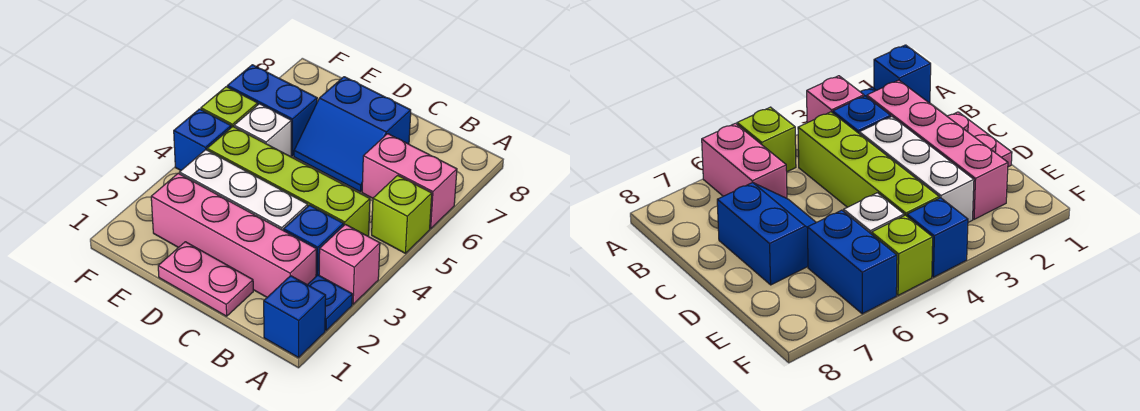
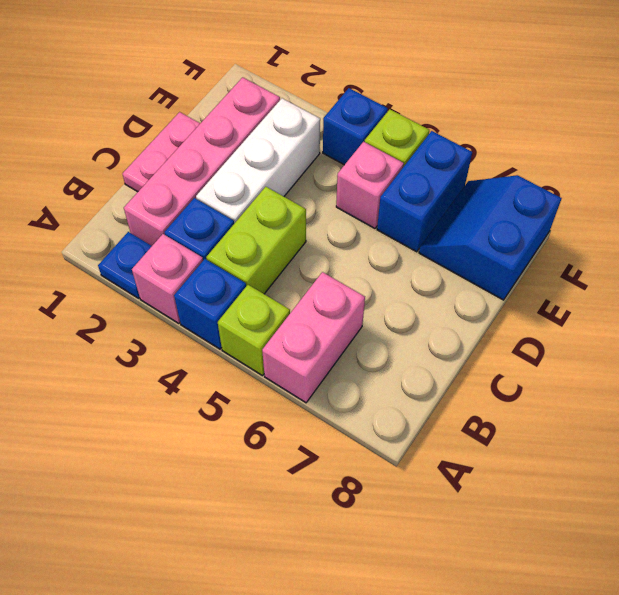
blue brick A1 level 1 -> blue brick A4 level 1
lime brick B4:E4 level 1 -> lime brick B4:C4 level 1
blue slope C6:D7 level 1 top 7 -> blue slope E7:F8 level 1 top 8
white brick E5 level 1 -> pink brick E5 level 1

